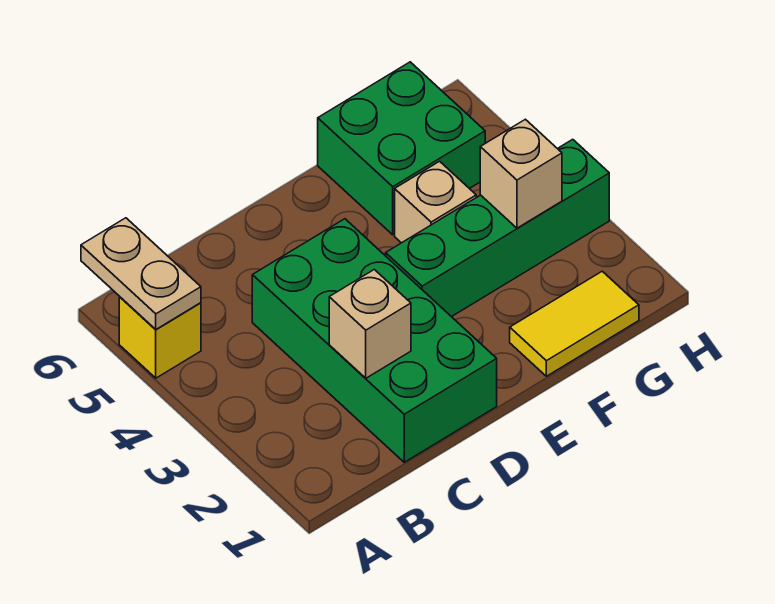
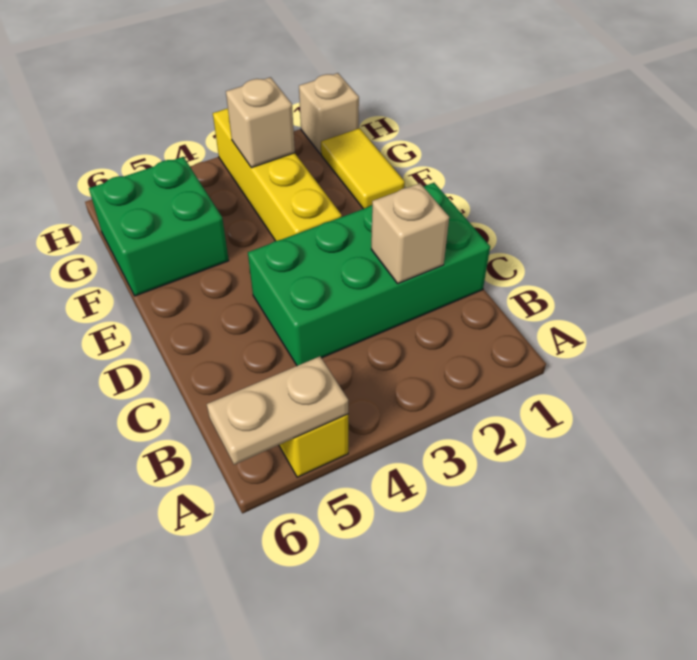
green brick E3:H3 level 1 -> yellow brick E3:H3 level 1
tan brick F4 level 1 -> tan brick H1 level 1

